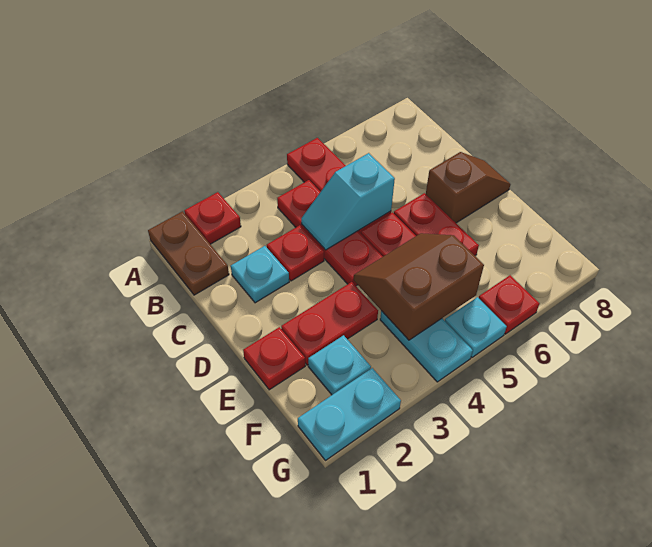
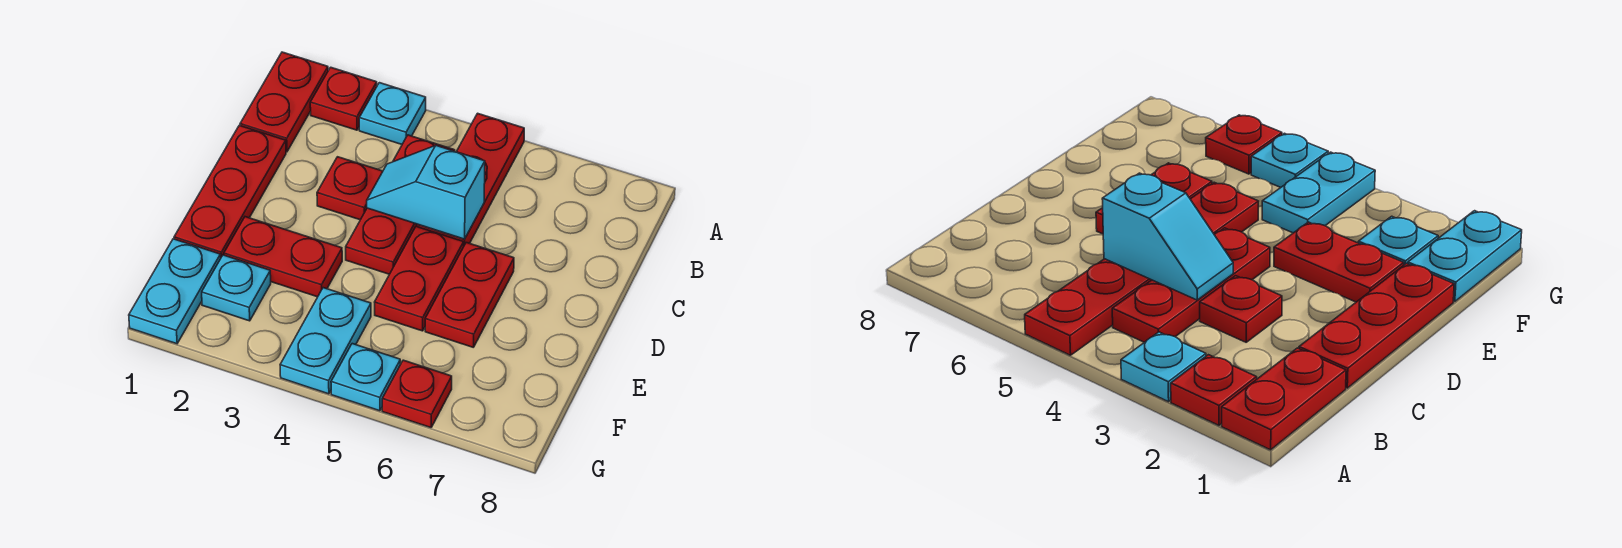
brown plate A1:B1 level 1 -> red plate A1:B1 level 1
cyan plate C2 level 1 -> cyan plate A3 level 1
brown slope D7:D8 level 1 top 7 -> none
red plate E1 level 1 -> red plate C1:E1 level 1
brown slope E4:F5 level 2 top F -> none
cyan plate G1:G2 level 1 -> cyan plate F1:G1 level 1

